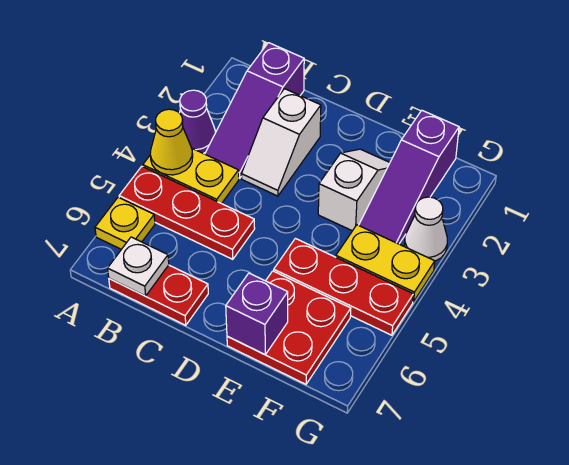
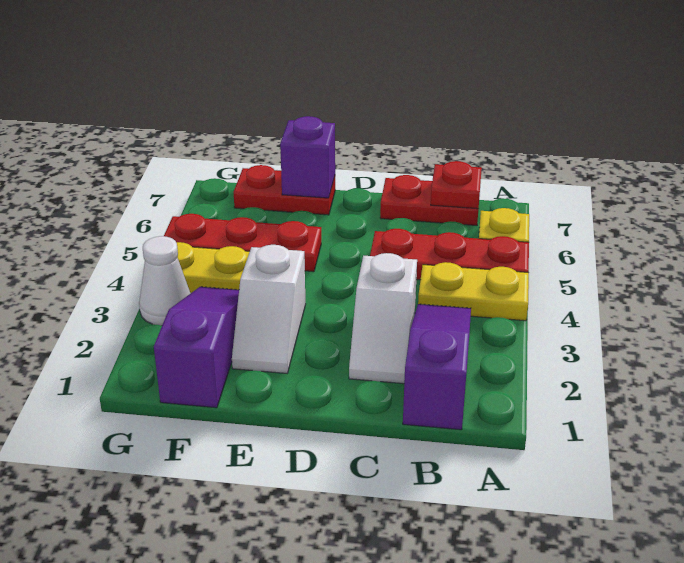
purple cone A3 level 1 -> none
yellow cone A4 level 2 -> none
white plate B7 level 2 -> red plate B7 level 2
white slope C2:C3 level 1 top 2 -> white slope C2:C3 level 1 top 3
red plate E6:F7 level 1 -> red plate E7:F7 level 1

